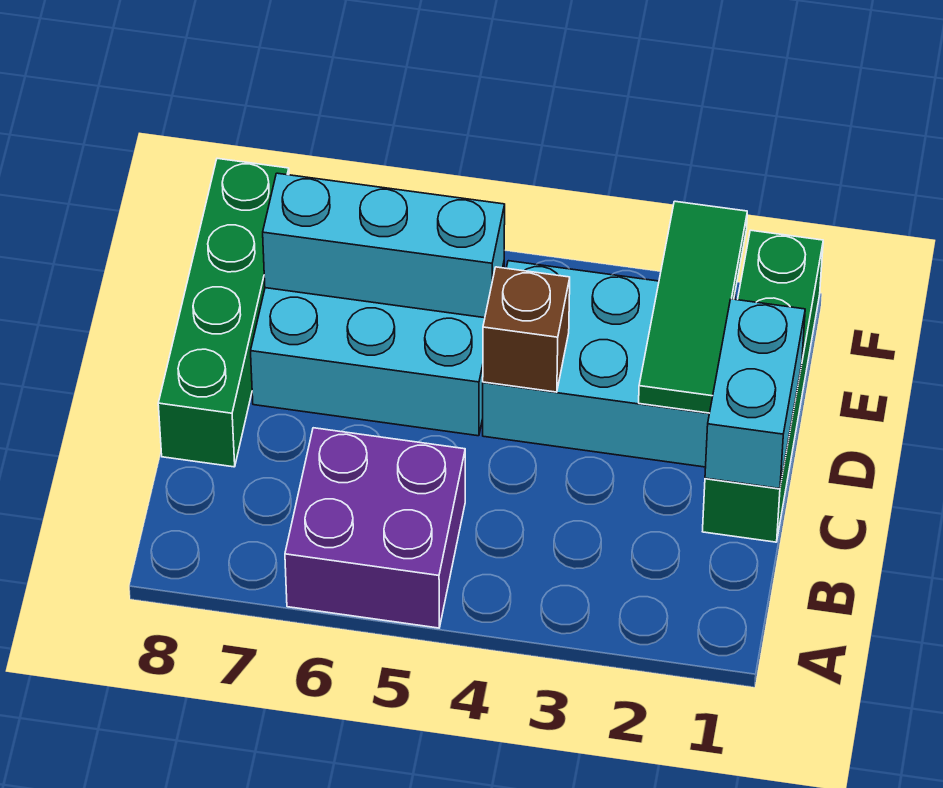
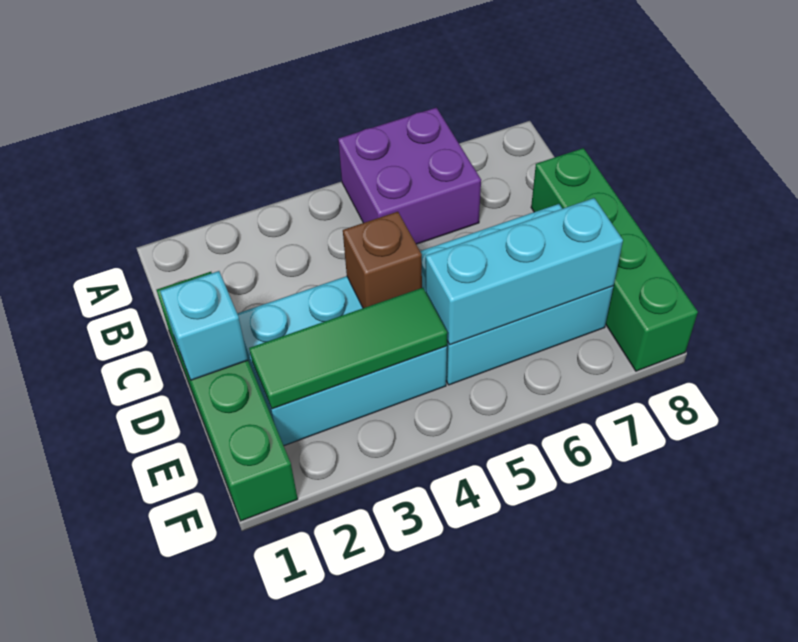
cyan brick C1:D1 level 2 -> cyan brick D1 level 2
green tile D2:F2 level 2 -> green tile E2:E4 level 2

